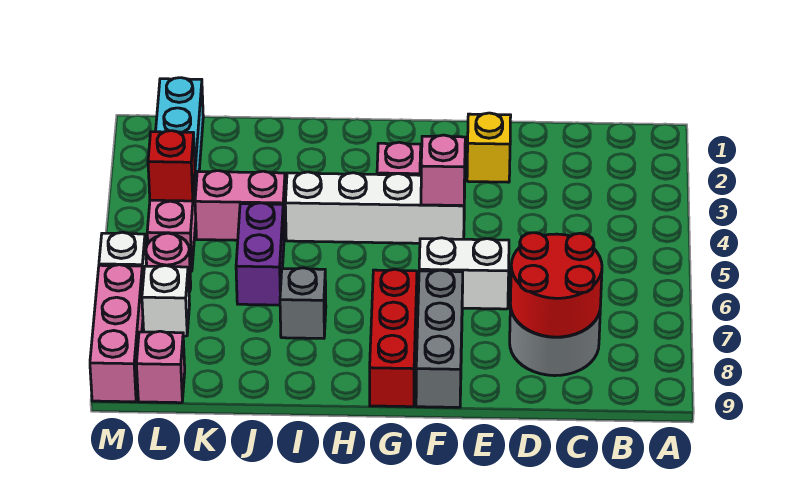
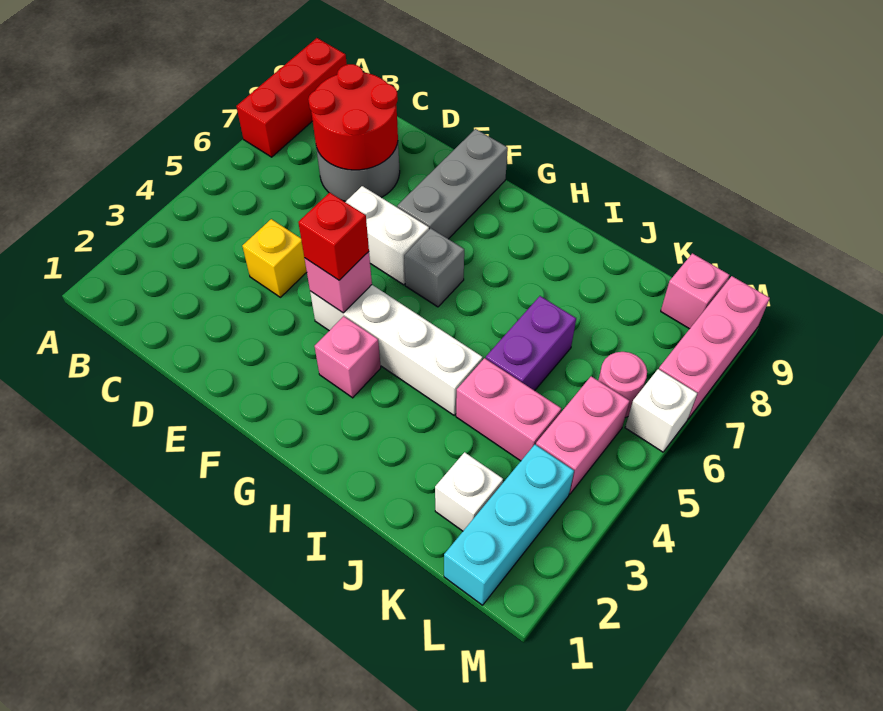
yellow brick E2 level 1 -> yellow brick D4 level 1
red brick G7:G9 level 1 -> red brick A7:A9 level 1
grey brick I7 level 1 -> grey brick G6 level 1
red brick L4 level 2 -> red brick F4 level 3
white brick L7 level 1 -> white brick K2 level 1

